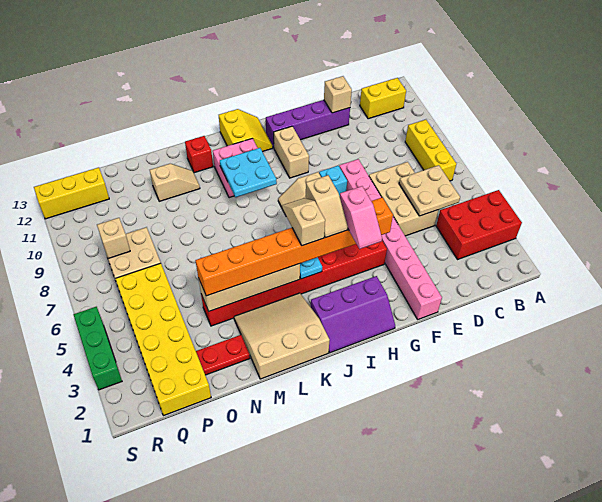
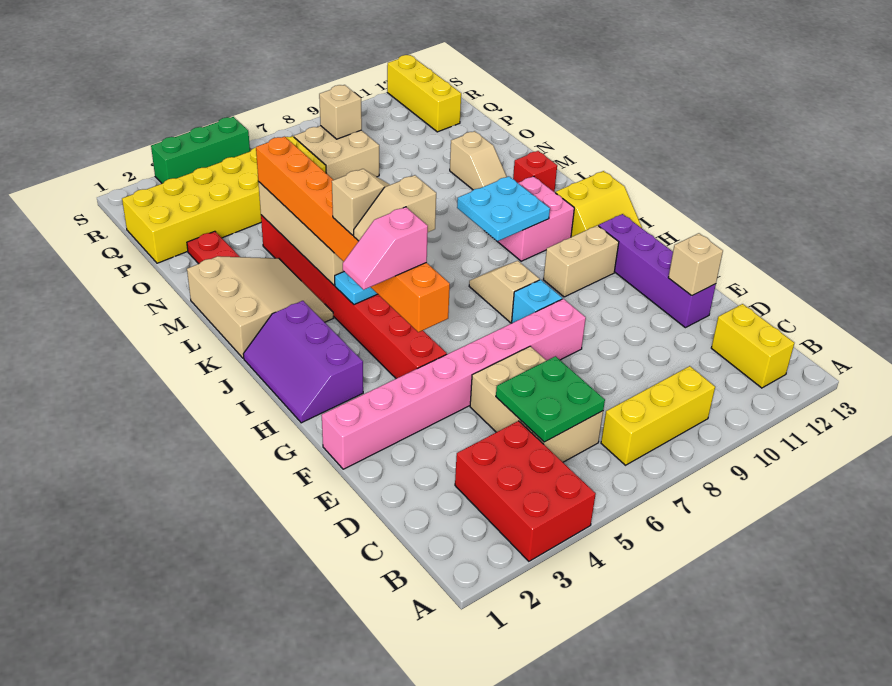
tan plate C5:D6 level 2 -> green plate C5:D6 level 2
tan brick D5:E7 level 1 -> tan brick C5:E6 level 1

